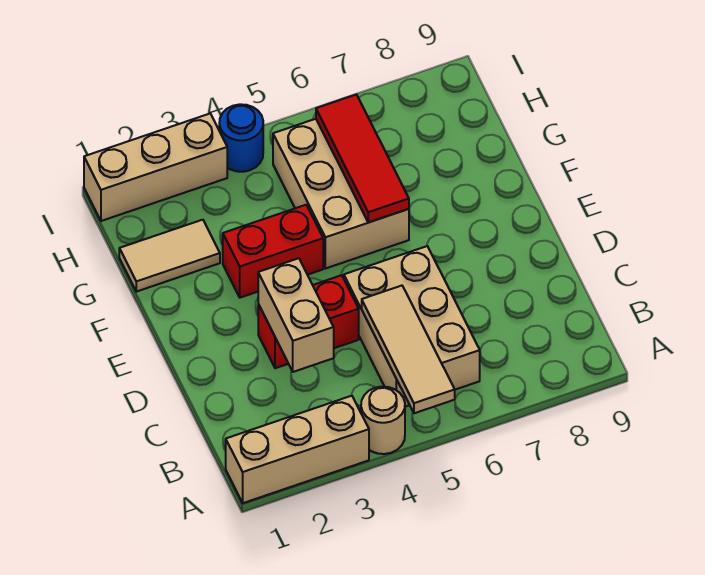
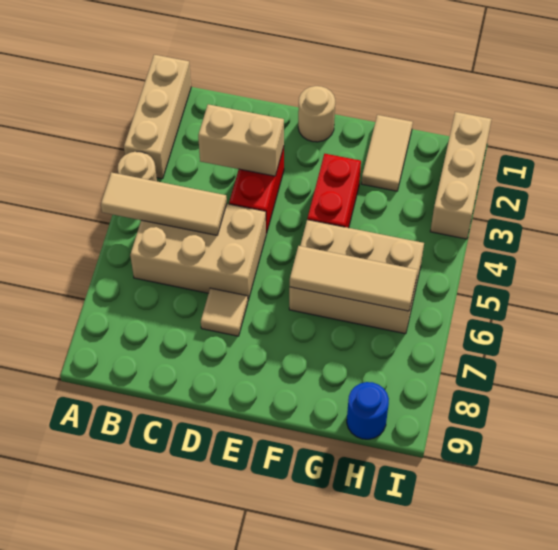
none -> tan tile D7 level 1
none -> tan round brick E1 level 1
red tile F6:H6 level 2 -> tan tile F6:H6 level 2
blue round brick I4 level 1 -> blue round brick H9 level 1

